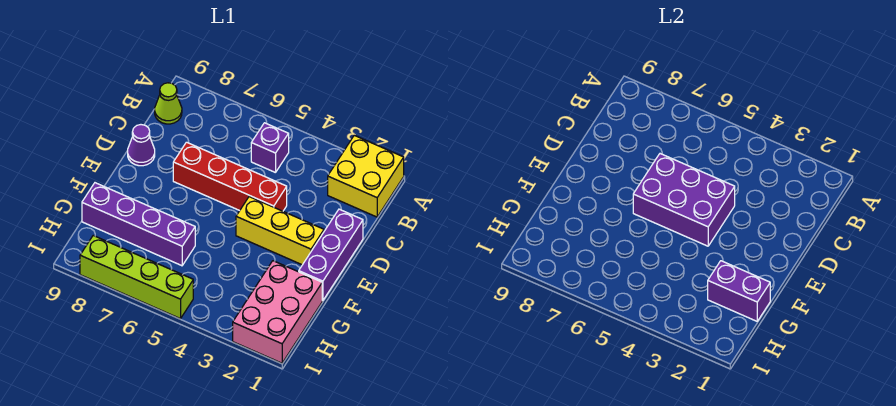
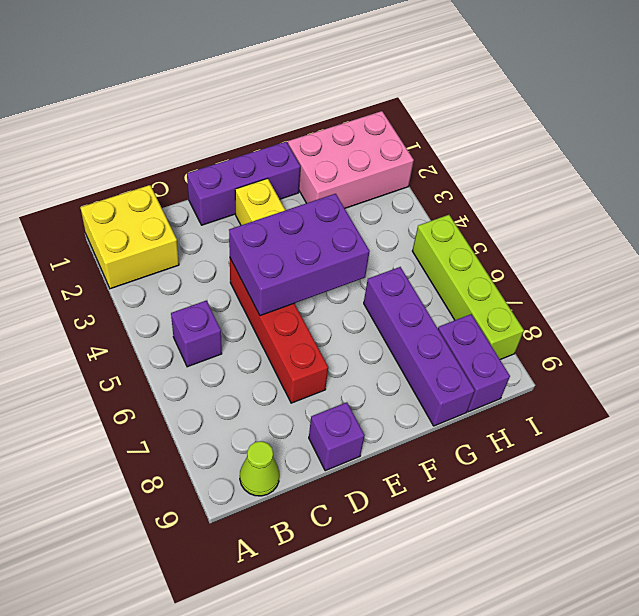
purple brick D4:E6 level 2 -> purple brick D4:F5 level 2
purple cone D9 level 1 -> purple brick D9 level 1
purple brick G1:G2 level 2 -> purple brick H8:H9 level 1

